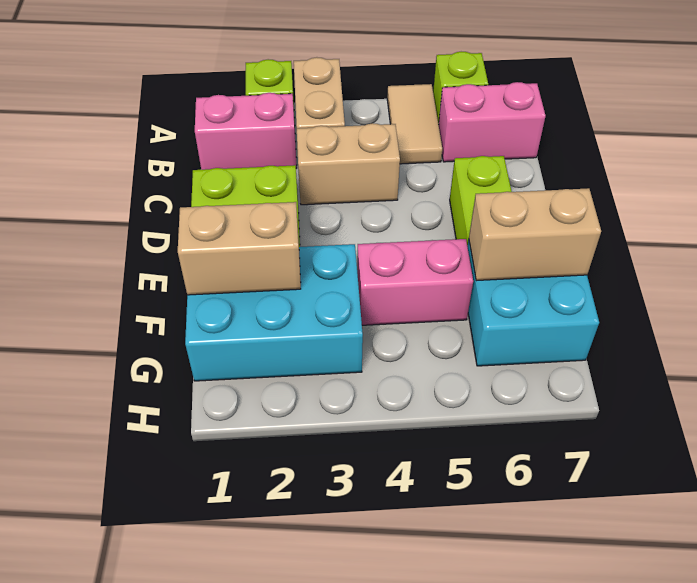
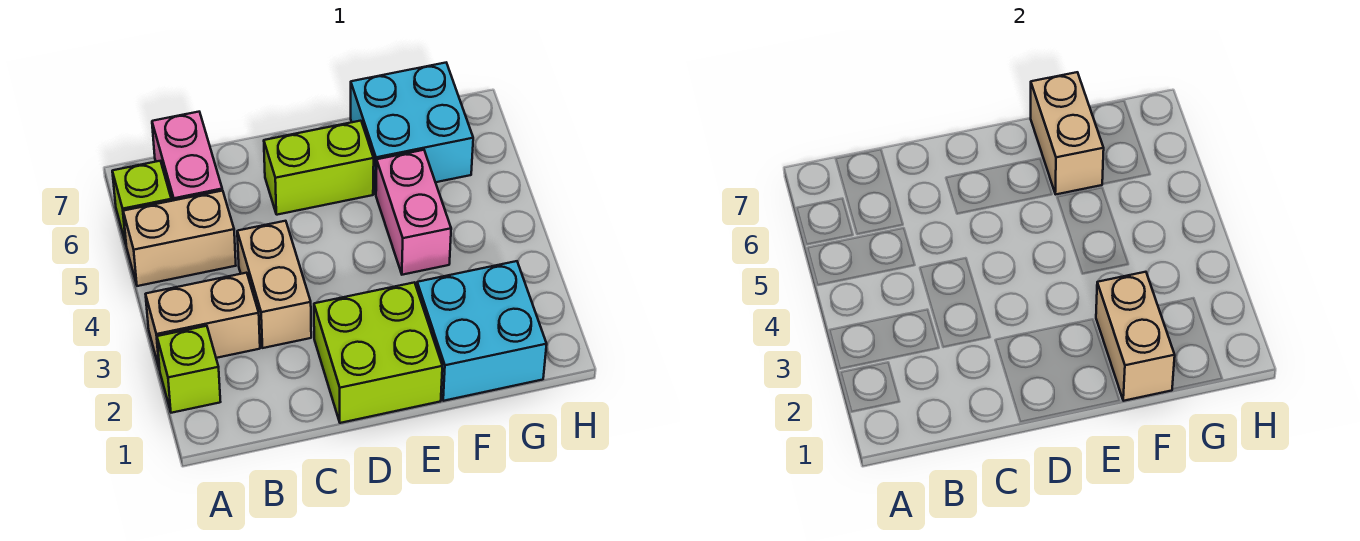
tan tile A5:B5 level 1 -> tan brick A5:B5 level 1
pink brick B1:B2 level 1 -> none
cyan brick F1:G3 level 1 -> cyan brick F1:G2 level 1

